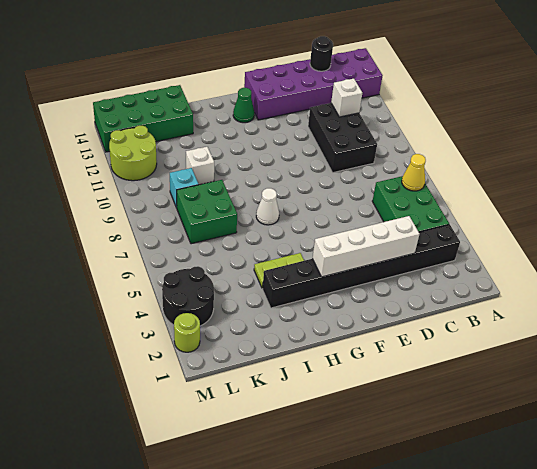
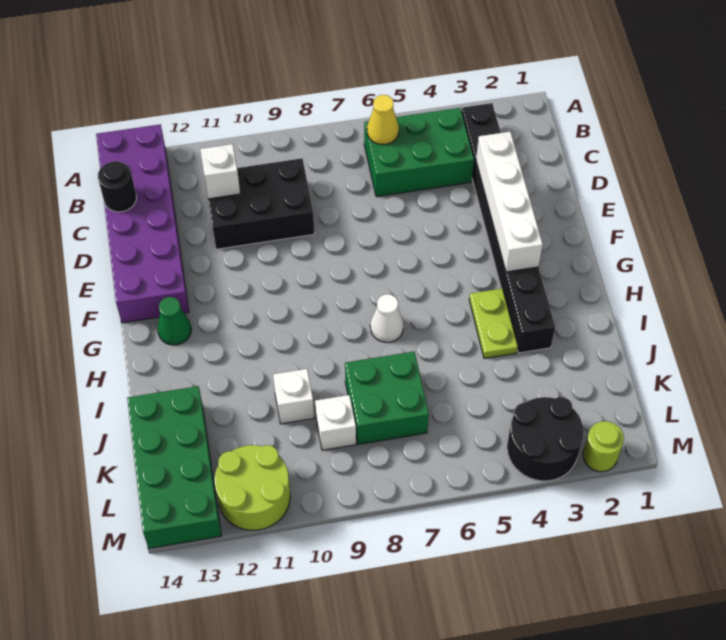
cyan brick K9 level 1 -> white brick K9 level 1

